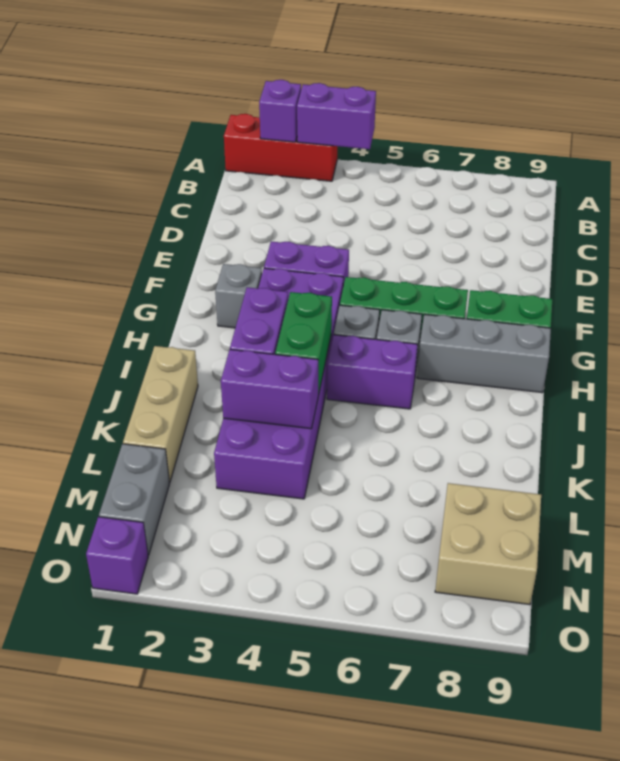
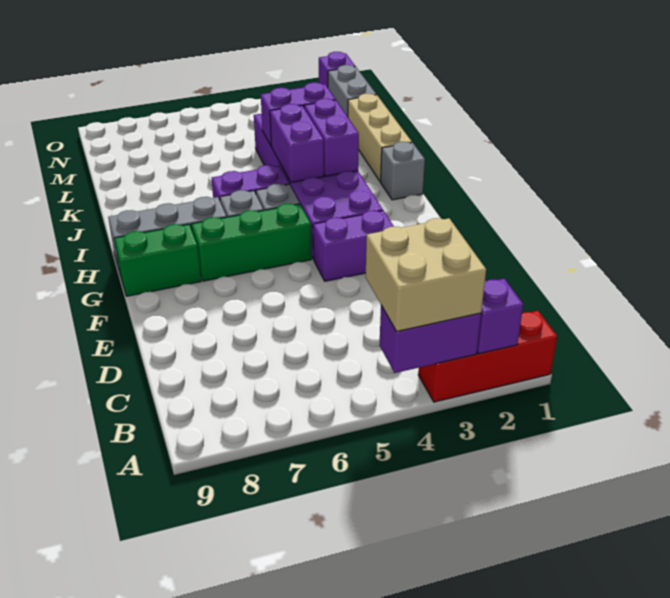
grey brick G2 level 1 -> grey brick I1 level 1
green brick I4:J4 level 2 -> purple brick I4:J4 level 2
tan brick M8:N9 level 1 -> tan brick A3:B4 level 3

